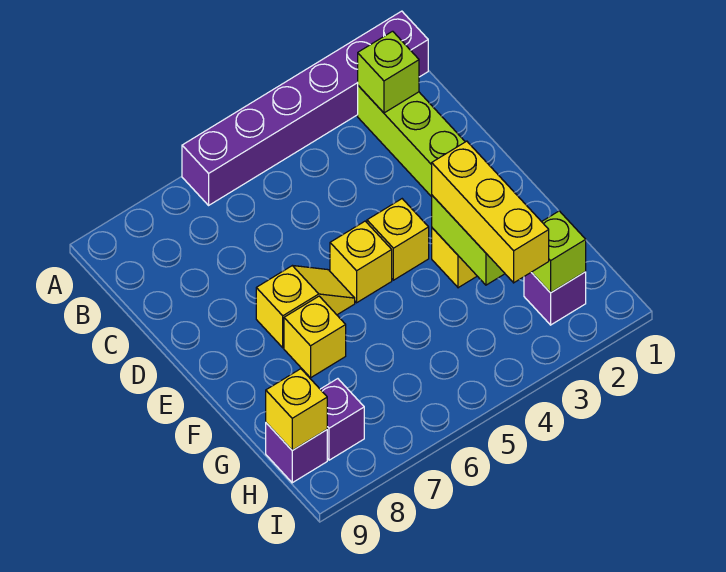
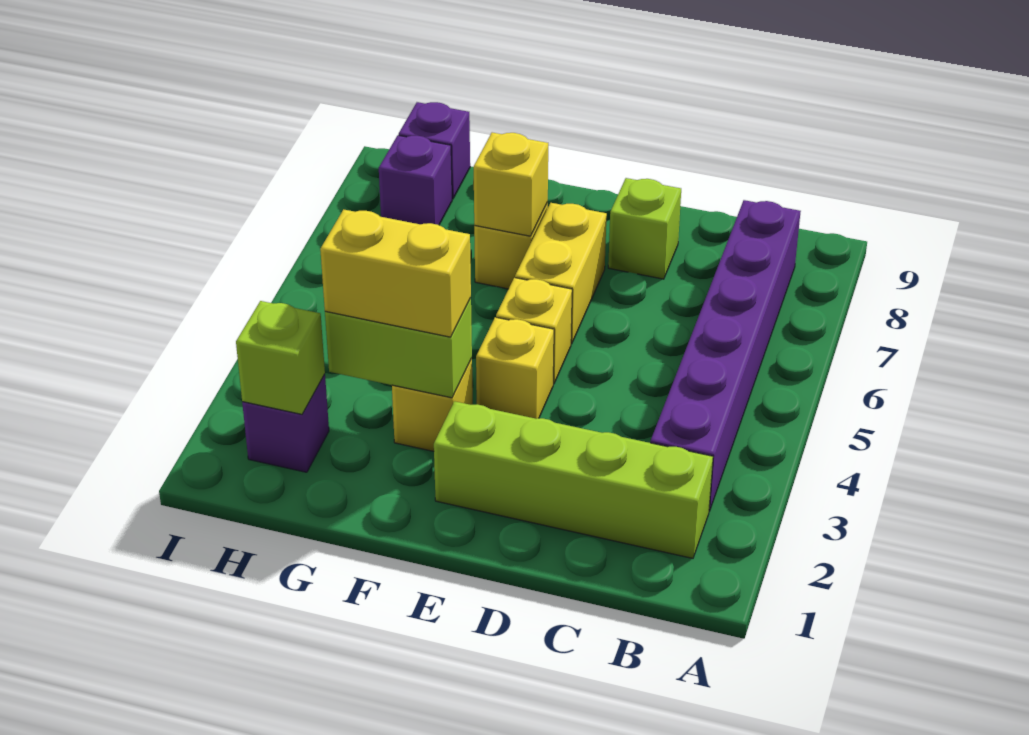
purple brick A1:A6 level 1 -> purple brick B3:B8 level 1
lime brick B2 level 2 -> lime brick D8 level 1
yellow slope E6:E7 level 1 top 7 -> yellow brick E6:E7 level 1
yellow brick F3:H3 level 3 -> yellow brick F3:G3 level 3
yellow brick H9 level 2 -> yellow brick F7 level 2

